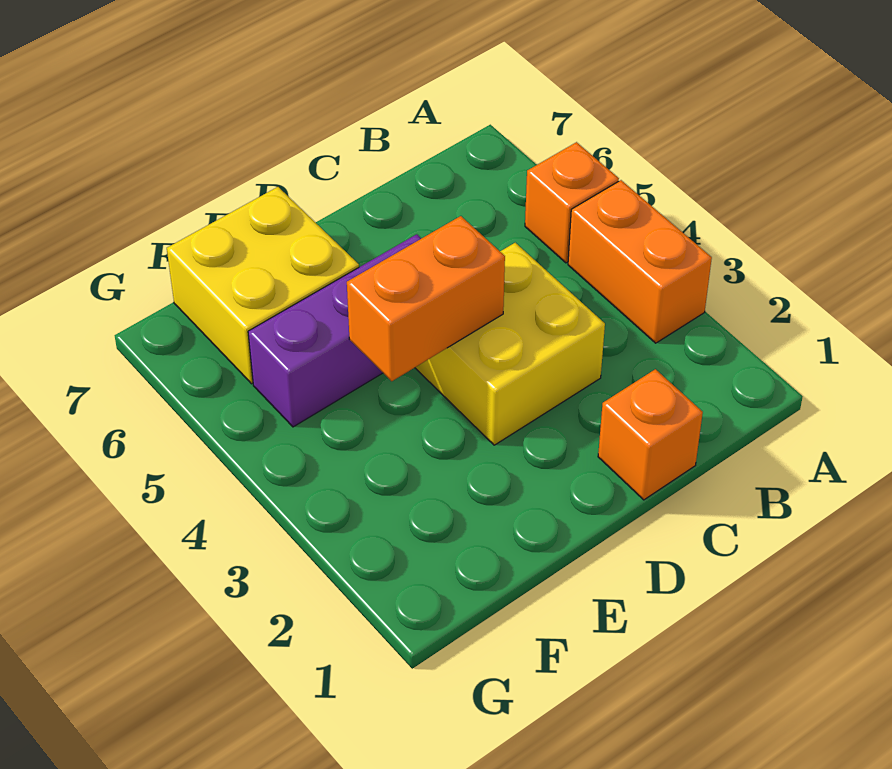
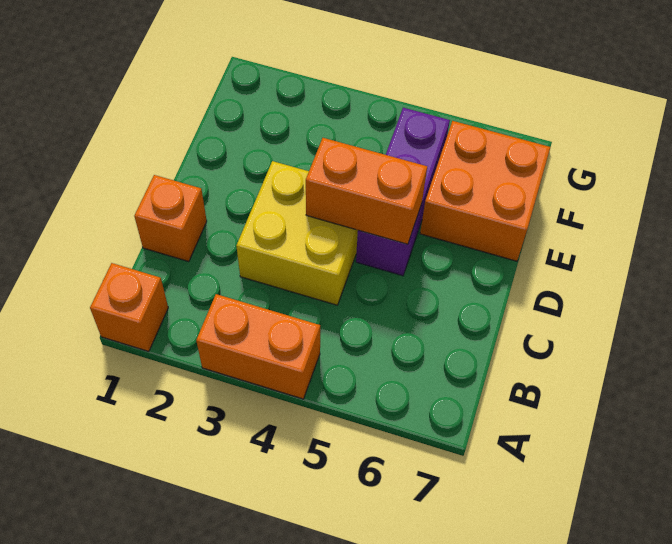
orange brick A5 level 1 -> orange brick A1 level 1
orange brick D4:E4 level 2 -> orange brick D4:D5 level 2
yellow brick E6:F7 level 1 -> orange brick E6:F7 level 1

